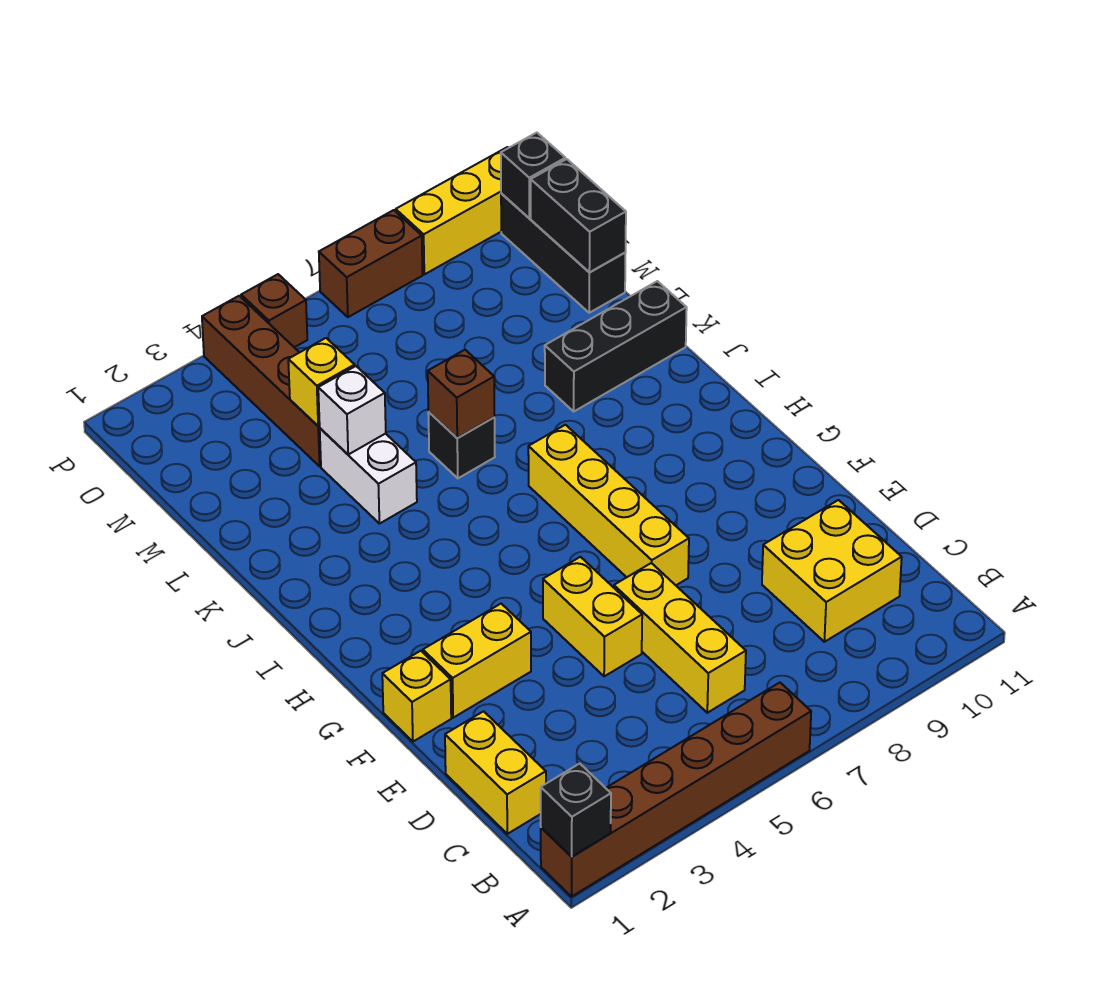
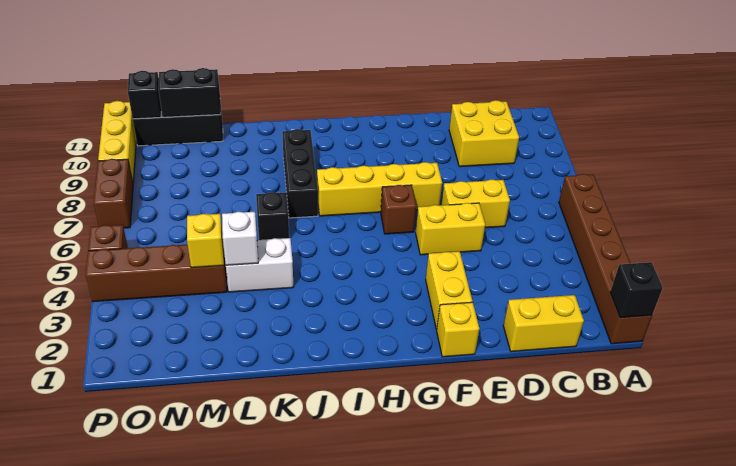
yellow brick C6:E6 level 1 -> yellow brick D6:E6 level 1
brown brick K6 level 2 -> brown brick G6 level 1
black brick K9:K11 level 1 -> black brick J7:J9 level 1

